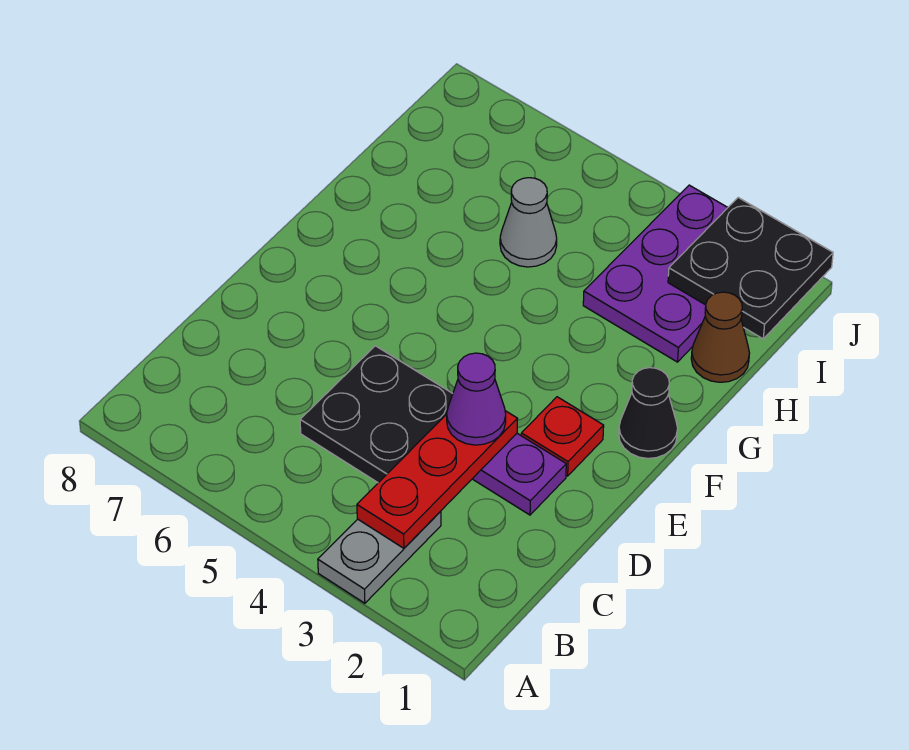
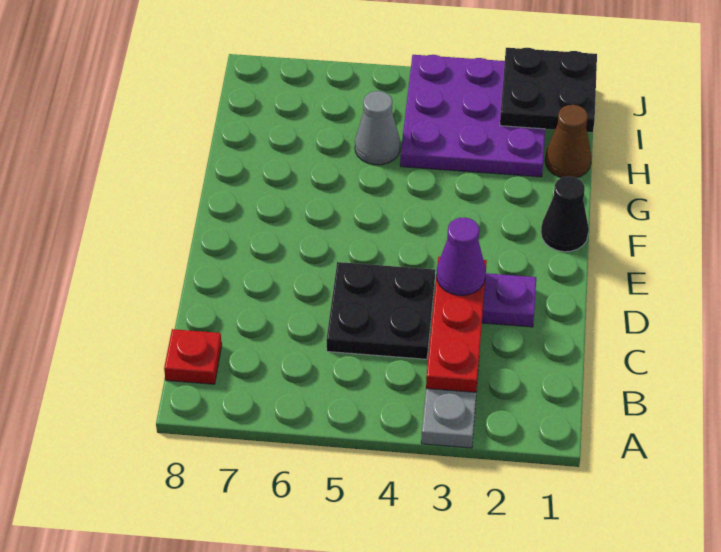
red plate E2 level 1 -> red plate B8 level 1
purple plate H2:J3 level 1 -> purple plate H2:J4 level 1

